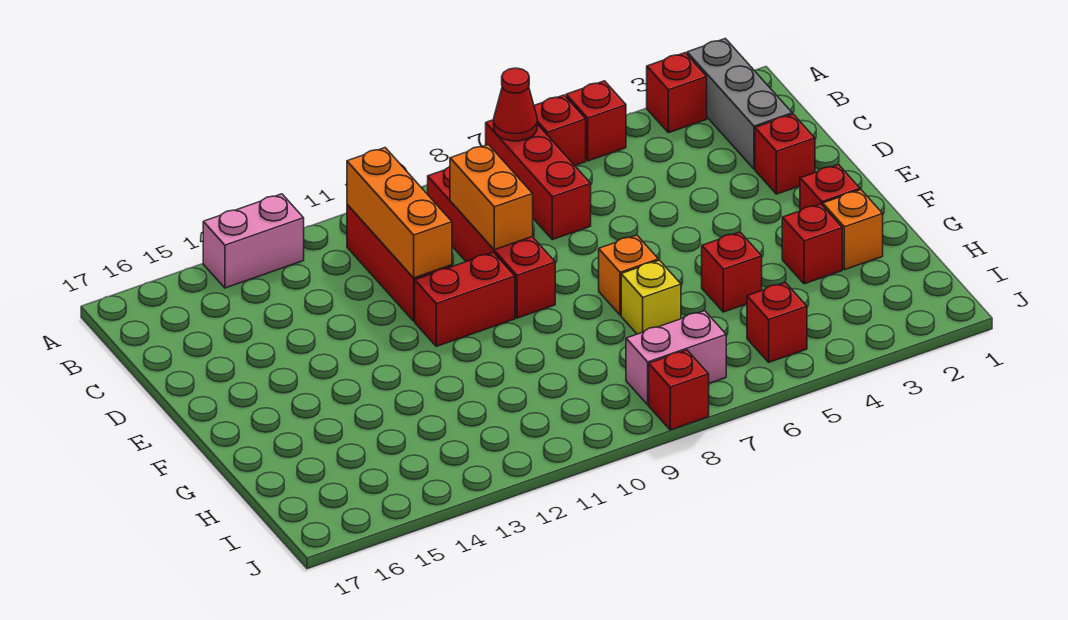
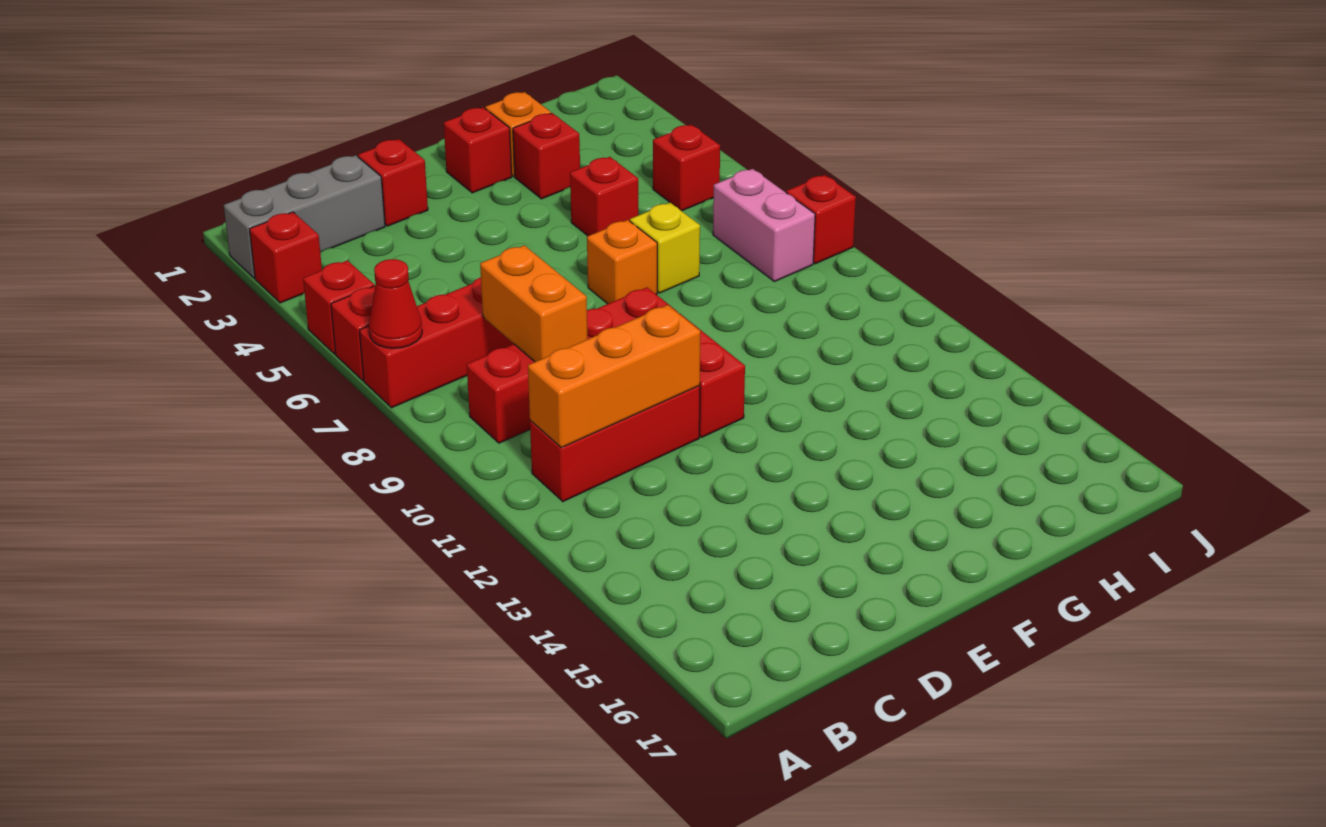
pink brick A13:A14 level 1 -> none
orange brick C9:D9 level 2 -> orange brick C8:C9 level 2

